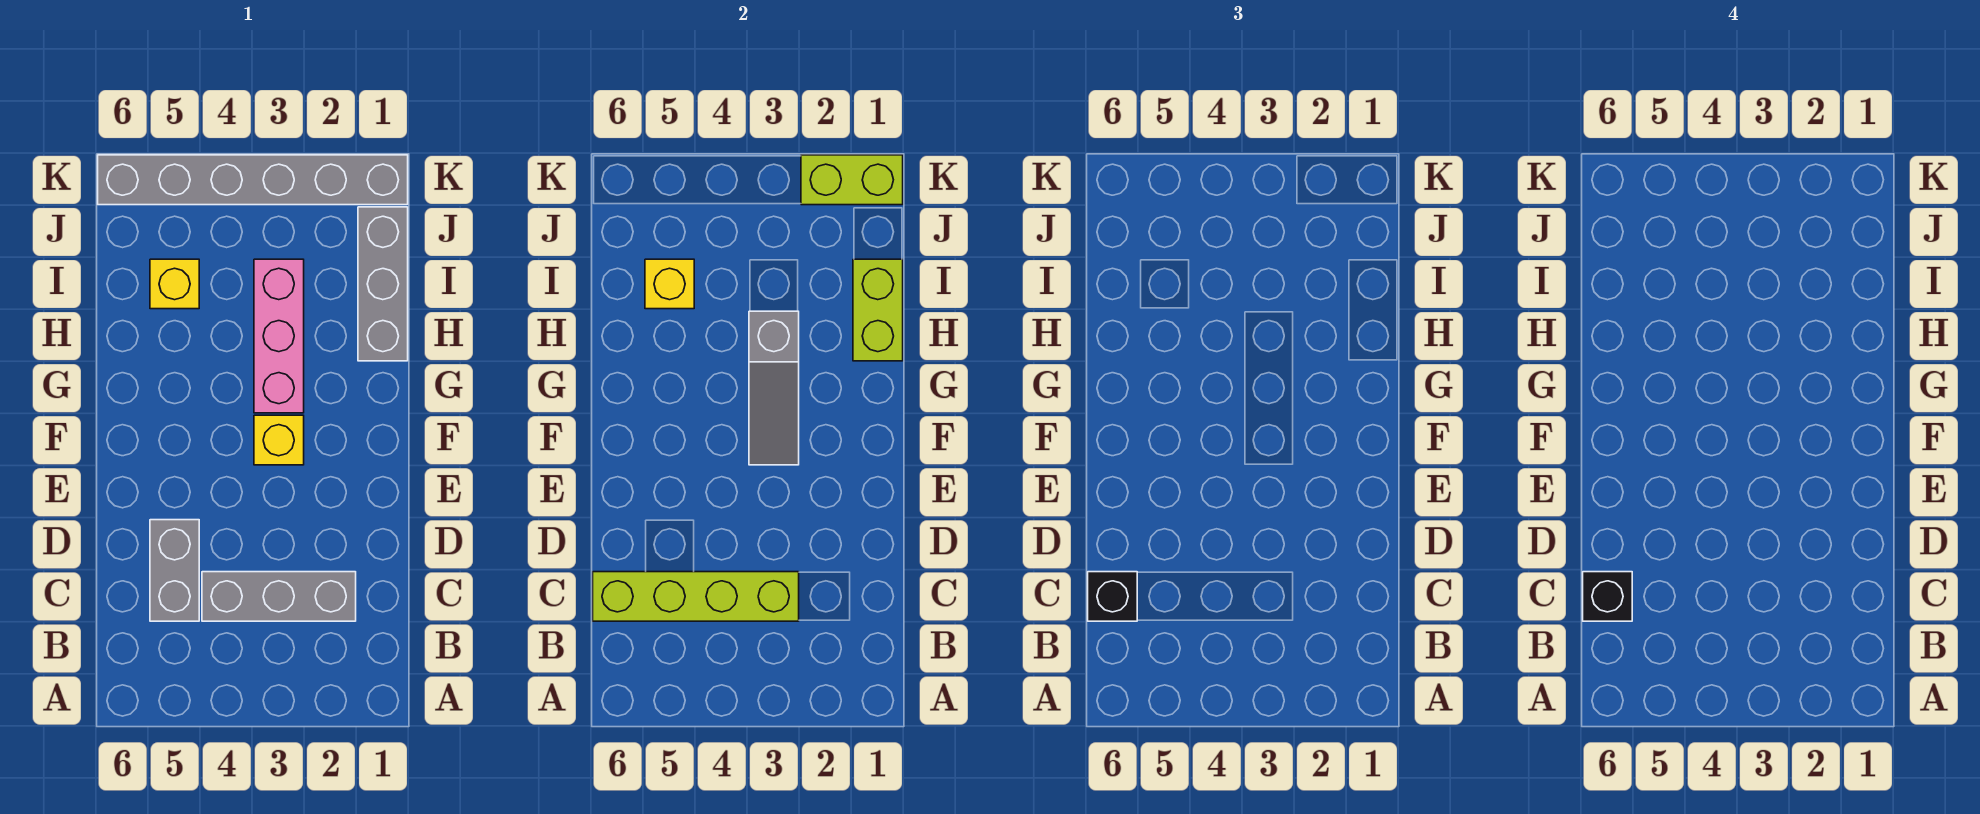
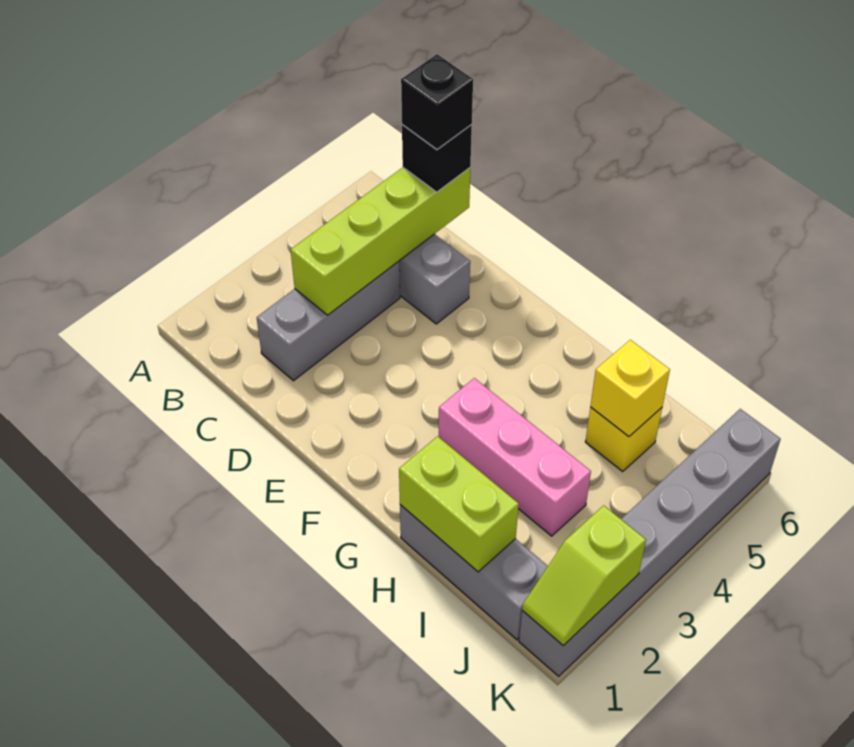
yellow brick F3 level 1 -> none
grey slope F3:H3 level 2 top H -> none
lime brick K1:K2 level 2 -> lime slope K1:K2 level 2 top 2

